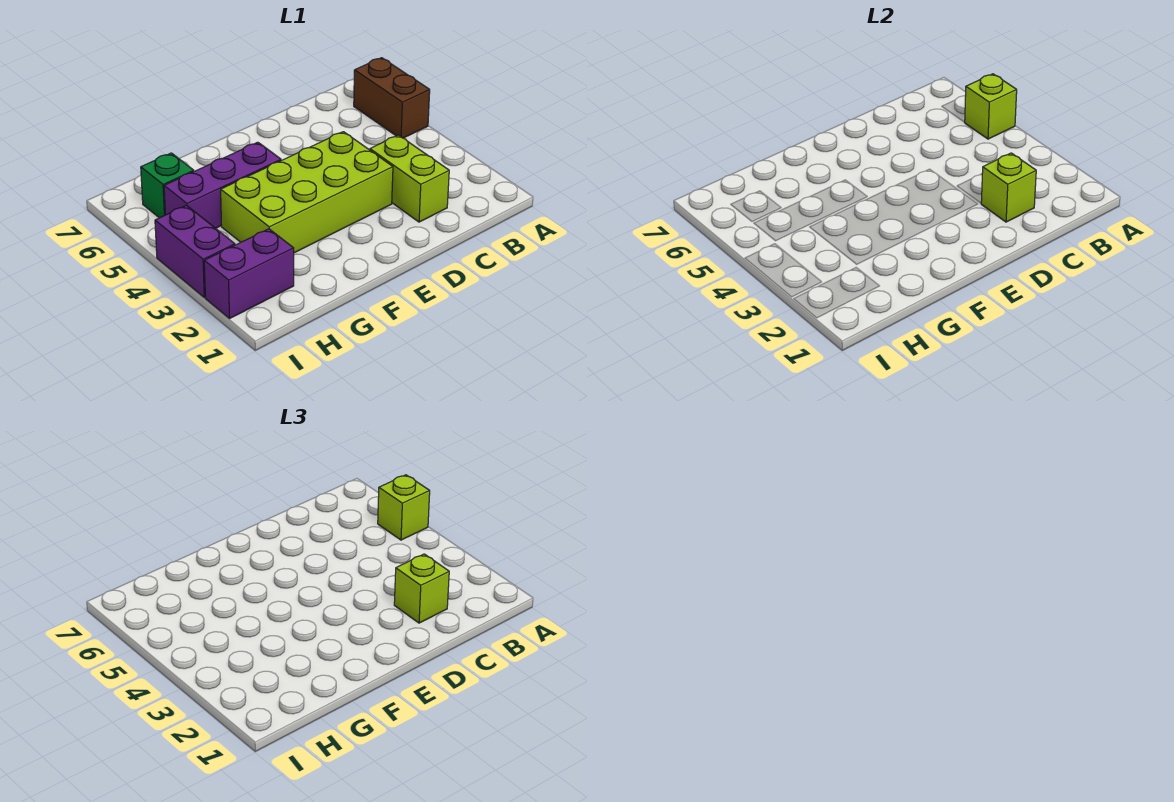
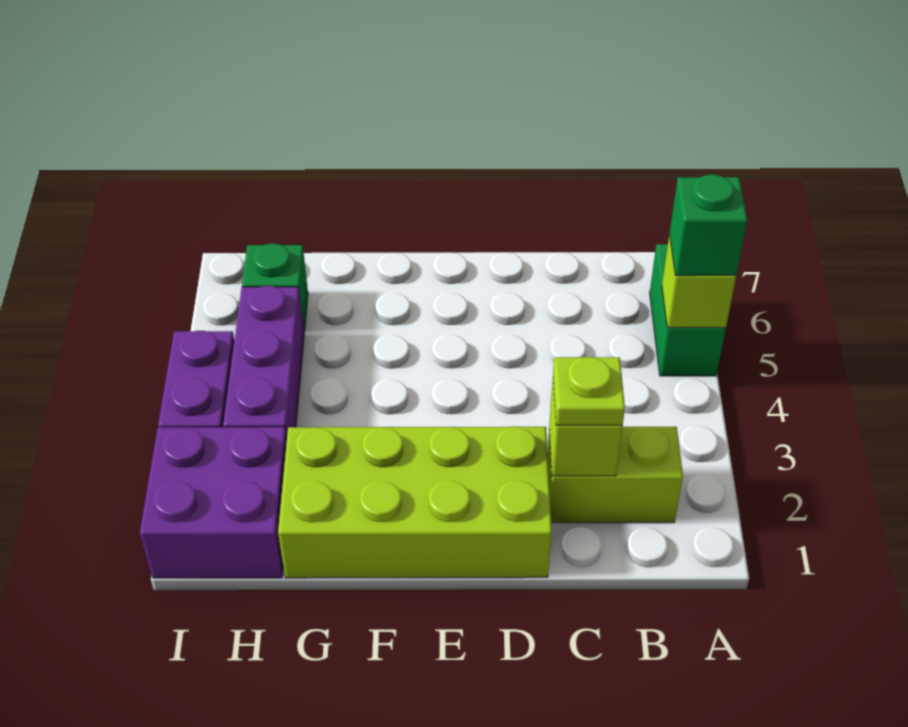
brown brick A5:A6 level 1 -> green brick A5:A6 level 1
lime brick A5 level 3 -> green brick A5 level 3
lime brick C2:C3 level 1 -> lime brick B2:C2 level 1
lime brick C2 level 3 -> lime plate C2 level 3
lime brick D3:G4 level 1 -> lime brick D1:G2 level 1
purple brick F5:H5 level 1 -> purple brick H3:H5 level 1
purple brick H2:I2 level 1 -> purple brick H1:I2 level 1

